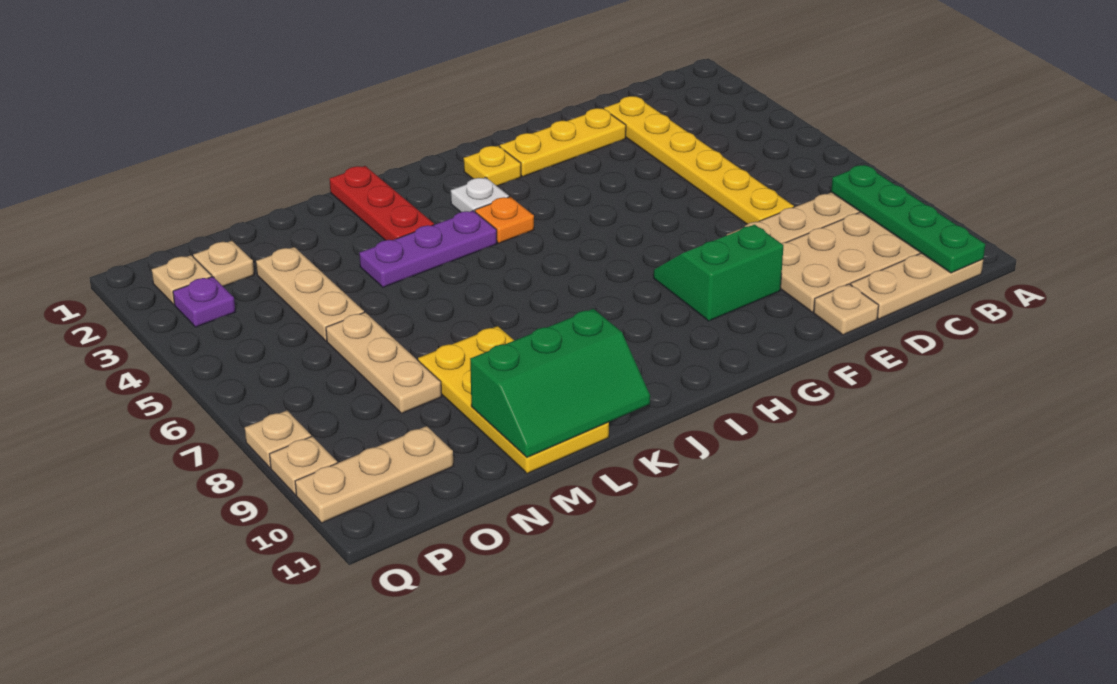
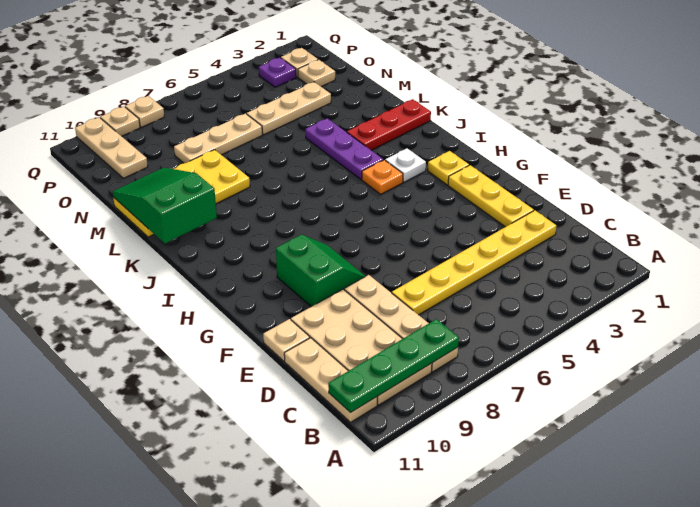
green slope K10:M11 level 2 top 10 -> green slope K10:M11 level 2 top K

